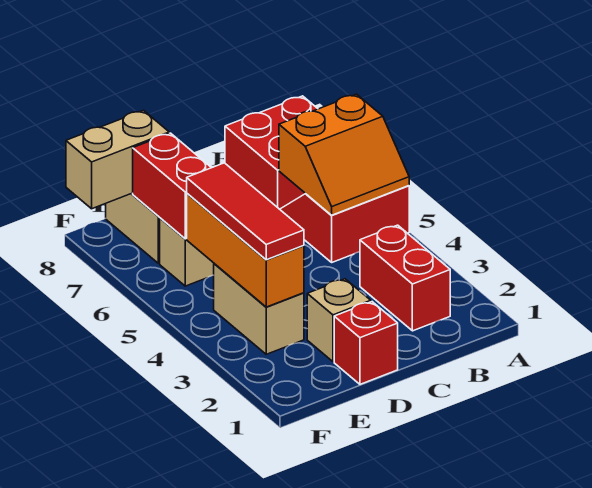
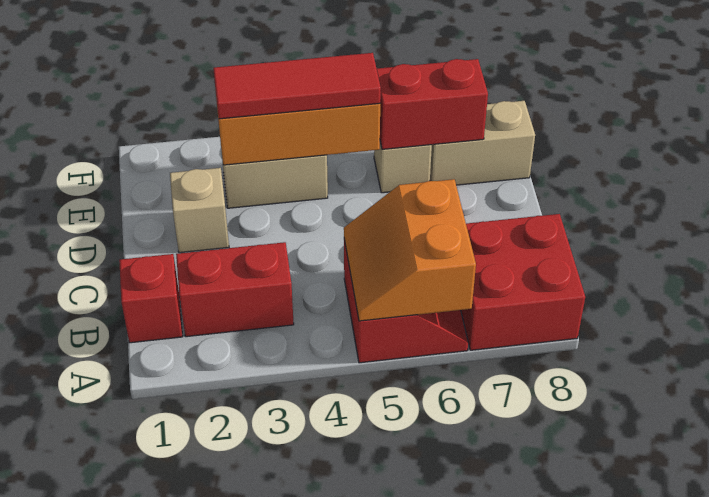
red brick D1 level 1 -> red brick B1 level 1
tan brick E8:F8 level 2 -> none

